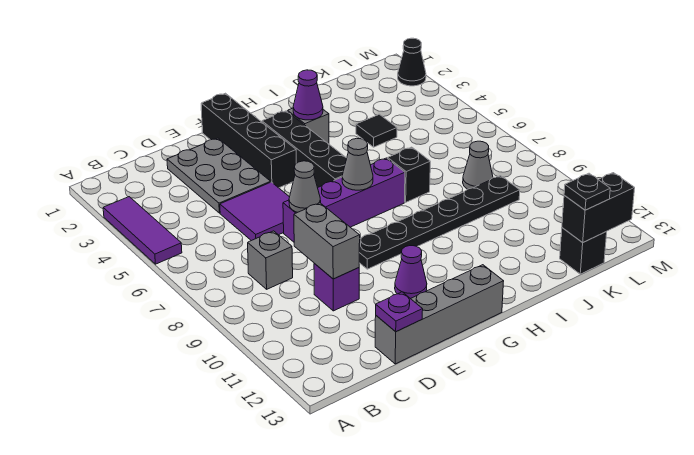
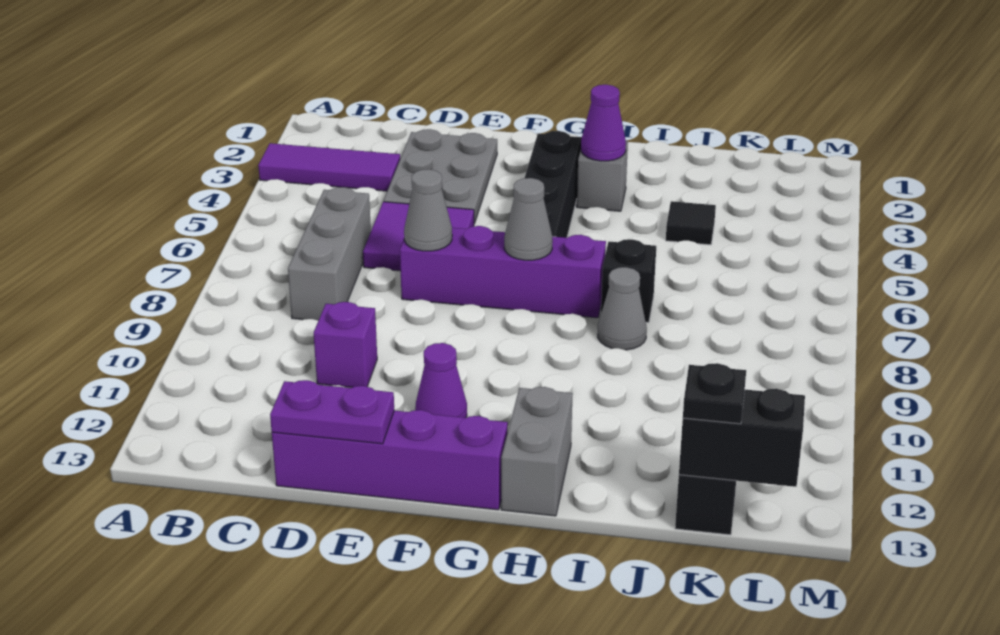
purple tile A3:A5 level 1 -> purple tile A3:C3 level 1
grey brick C8 level 1 -> grey brick C6:C8 level 1
grey brick D9:D10 level 2 -> grey brick H12:H13 level 1
grey brick D13:G13 level 1 -> purple brick D13:G13 level 1
purple plate D13 level 2 -> purple plate D13:E13 level 2
black brick F1:F4 level 1 -> none
black plate F9:K9 level 1 -> none
grey cone K8 level 1 -> grey cone I8 level 1
black cone M2 level 1 -> none

